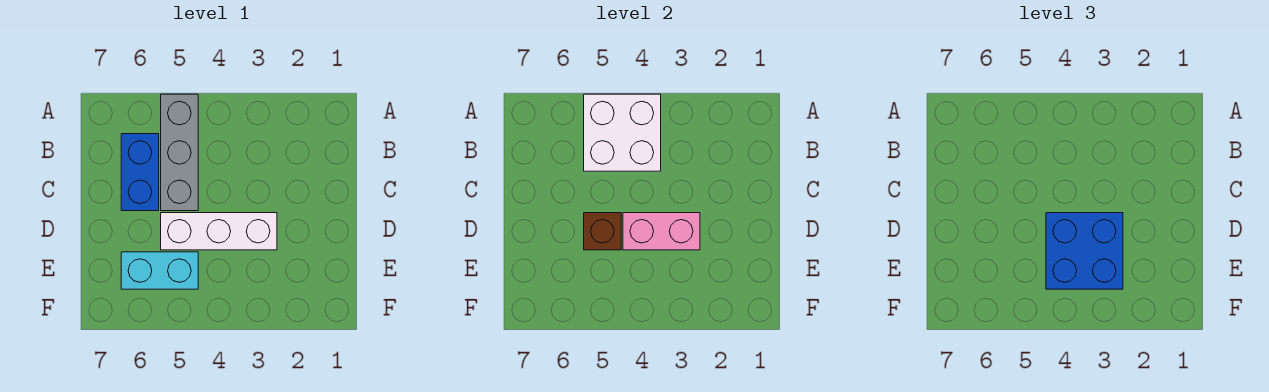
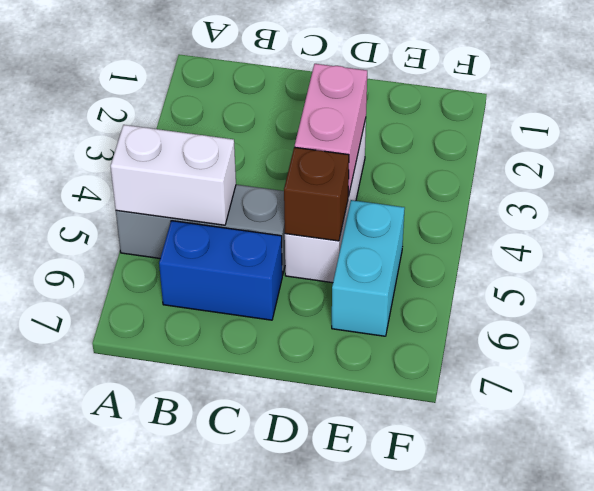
white brick A4:B5 level 2 -> white brick A5:B5 level 2
blue brick D3:E4 level 3 -> none

